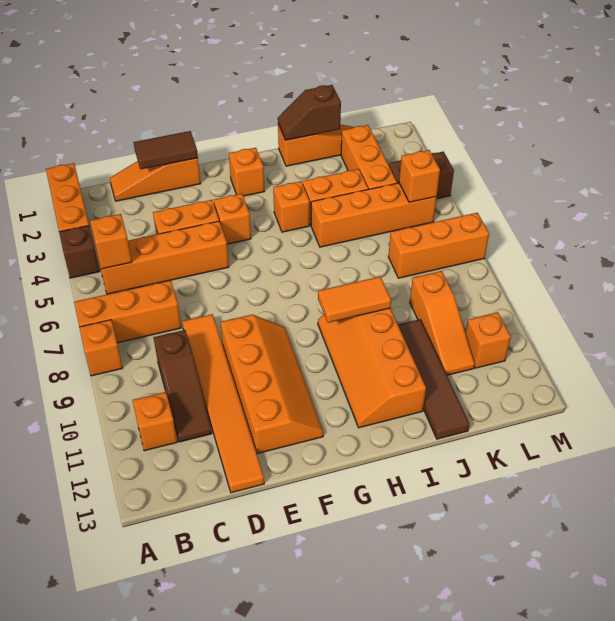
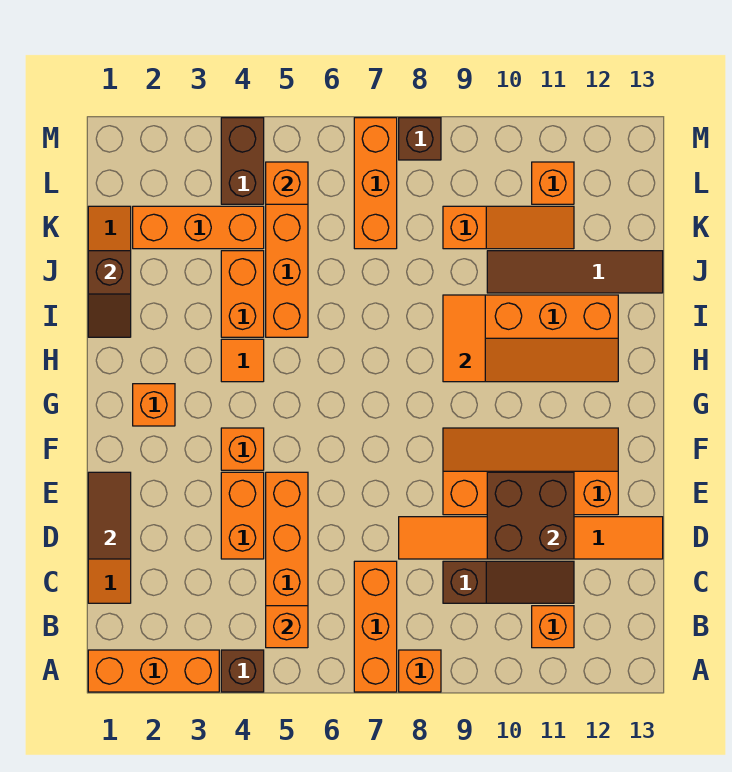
none -> brown brick D10:E11 level 2
orange brick H4 level 1 -> orange tile H4 level 1
none -> brown brick M8 level 1

